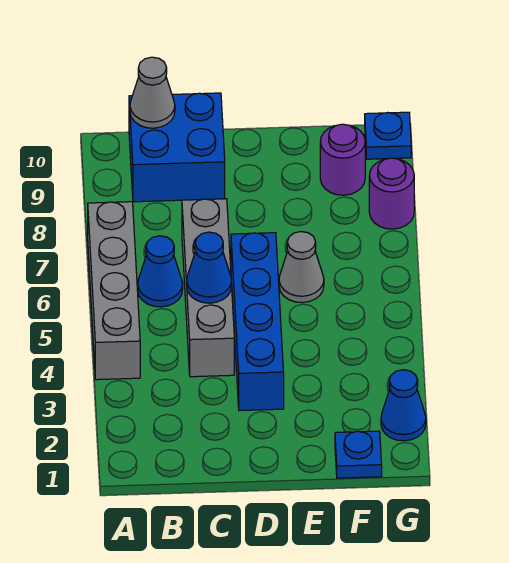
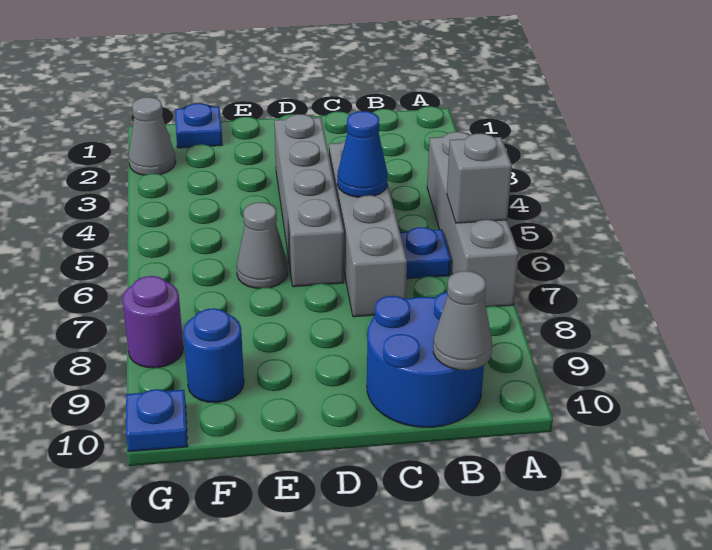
none -> grey brick A6 level 2
blue cone B6 level 1 -> blue plate B6 level 1
blue brick B9:C10 level 1 -> blue round brick B9:C10 level 1
blue brick D3:D6 level 1 -> grey brick D3:D6 level 1
purple round brick F9 level 1 -> blue round brick F9 level 1
blue cone G2 level 1 -> grey cone G2 level 1

